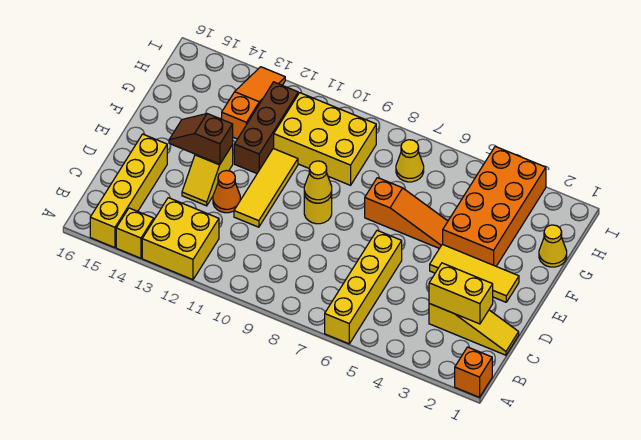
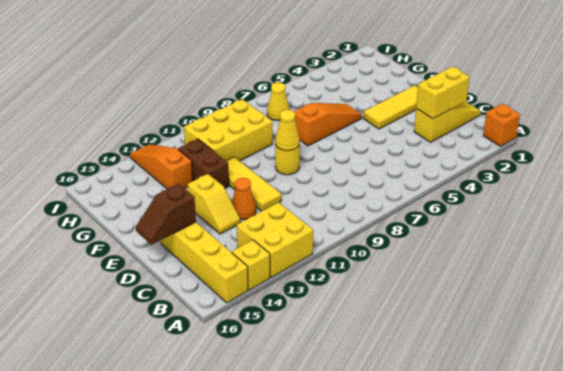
yellow brick A6:D6 level 1 -> none
brown slope E13:E14 level 2 top 13 -> brown slope D15:D16 level 2 top 15
orange brick F3:I4 level 1 -> none
brown brick F12:H12 level 1 -> brown brick F12:G12 level 1
yellow cone G1 level 1 -> none

